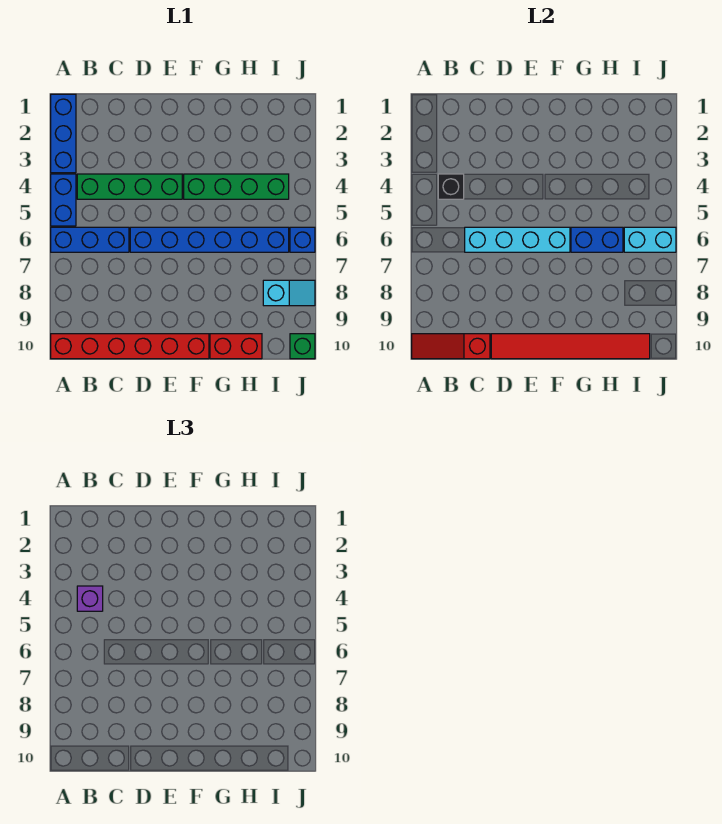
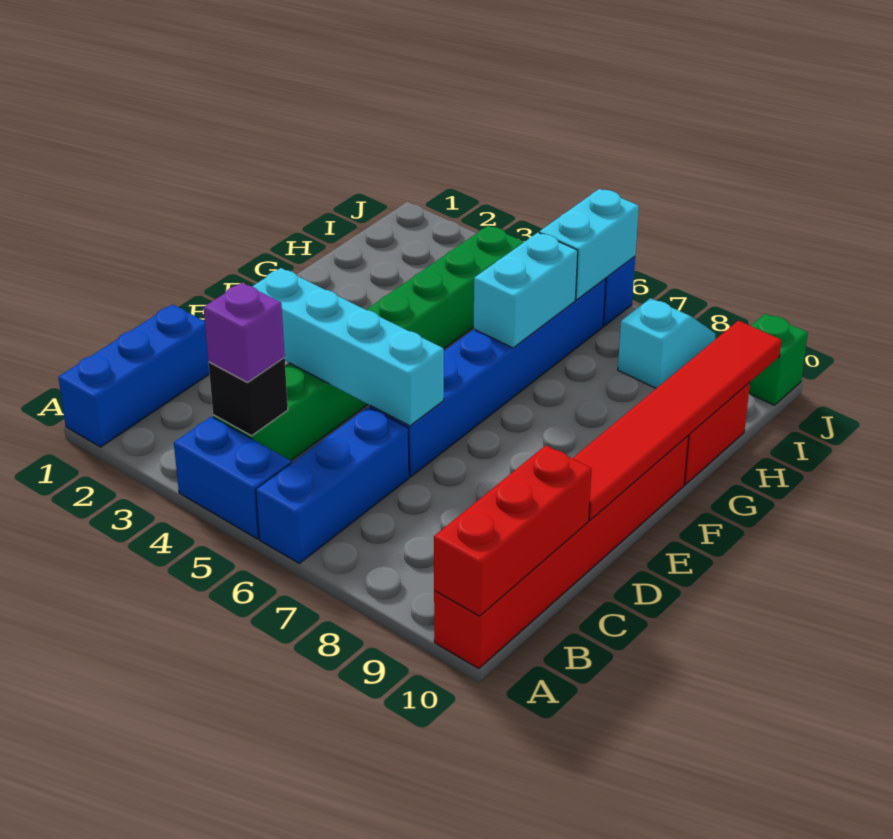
blue brick A1:A3 level 1 -> blue brick A1:C1 level 1
red slope A10:C10 level 2 top C -> red brick A10:C10 level 2
cyan brick C6:F6 level 2 -> cyan brick D3:D6 level 2
blue brick G6:H6 level 2 -> cyan brick G6:H6 level 2

